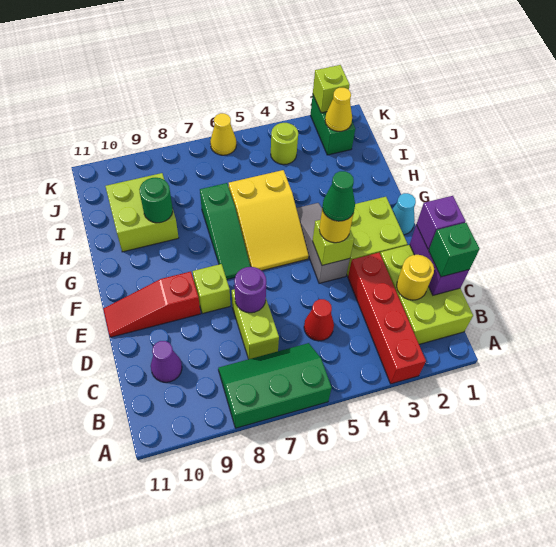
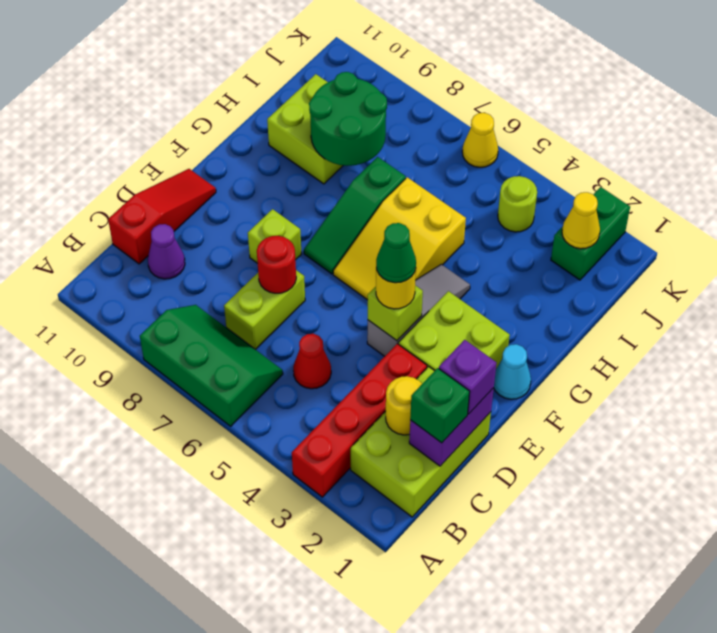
purple round brick D7 level 2 -> red round brick D7 level 2
red slope E9:E11 level 1 top 9 -> red slope C11:E11 level 1 top C
green round brick H9 level 2 -> green round brick H8:I9 level 2
lime brick K2 level 2 -> none

